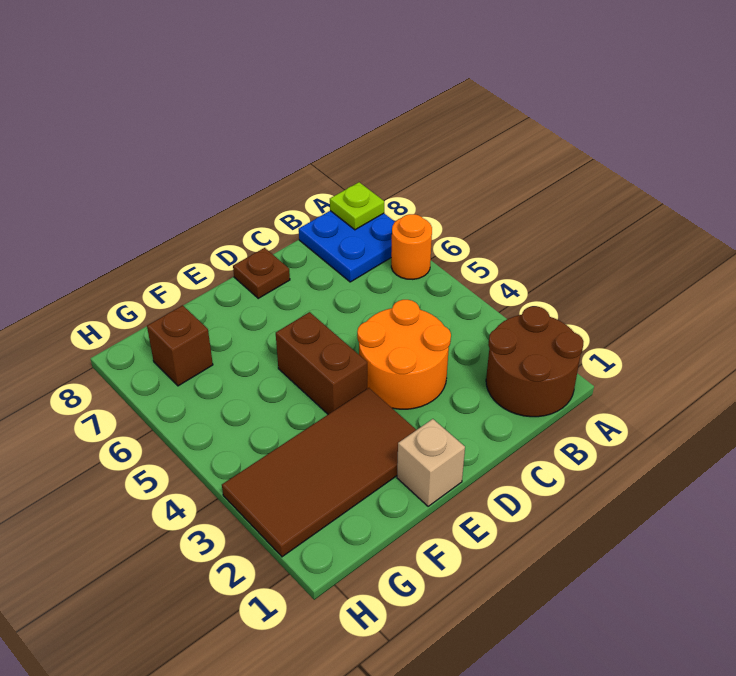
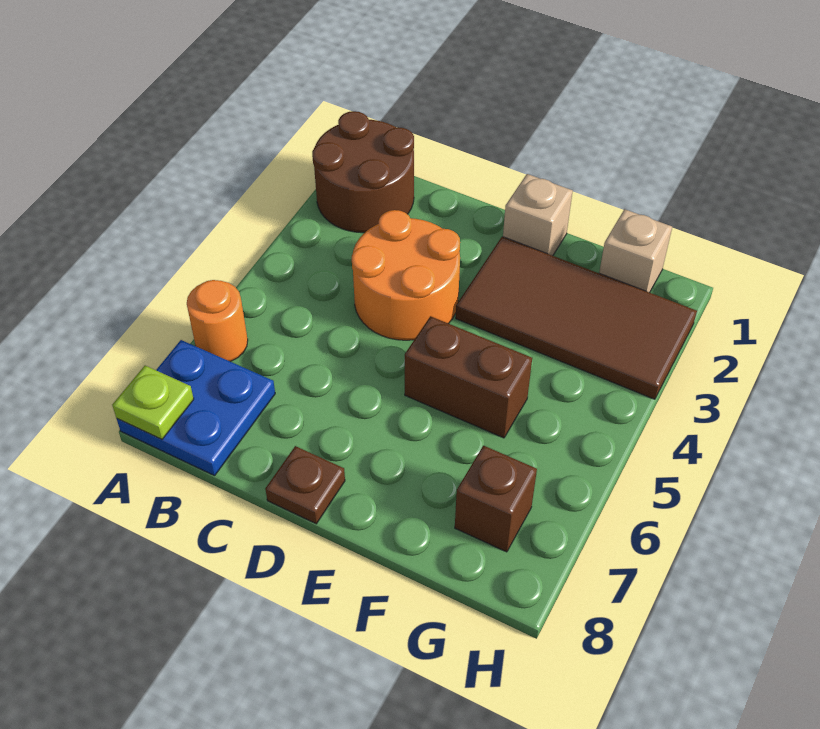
brown brick E4:E5 level 1 -> brown brick E5:F5 level 1
none -> tan brick G1 level 1

